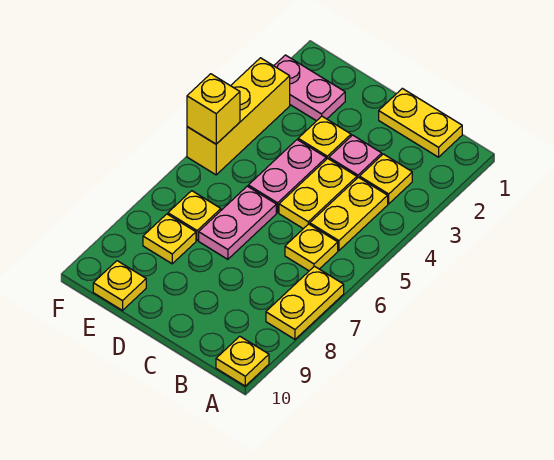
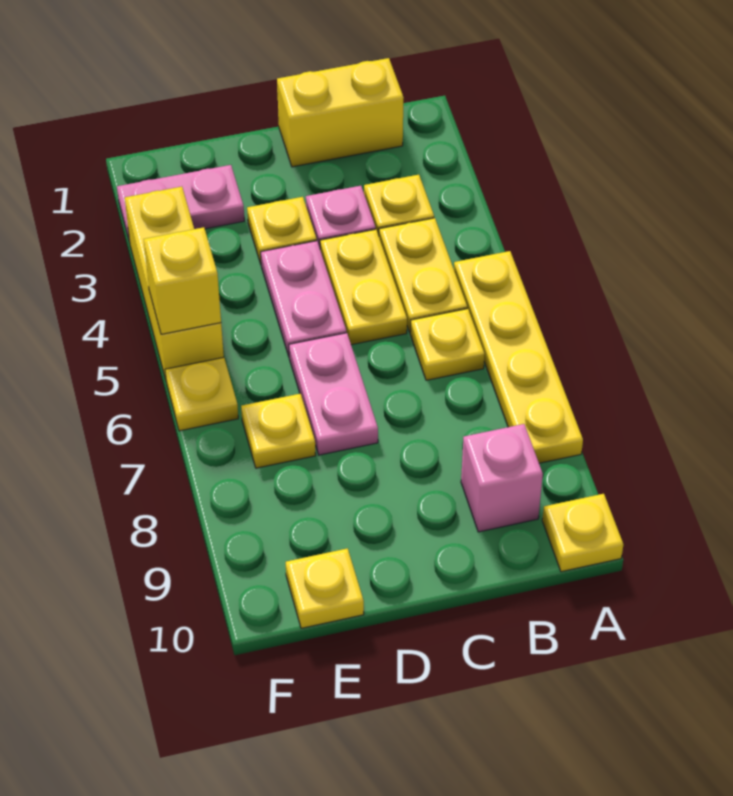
yellow plate A7:A8 level 1 -> yellow plate A5:A8 level 1
yellow plate B1:C1 level 1 -> yellow brick B1:C1 level 1
none -> pink brick B9 level 1
yellow plate E8 level 1 -> yellow plate F6 level 1

